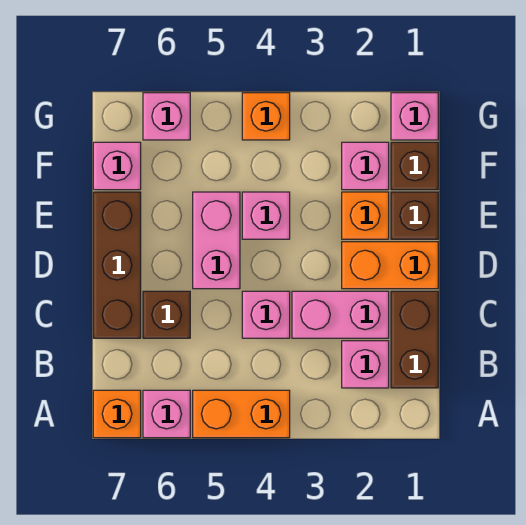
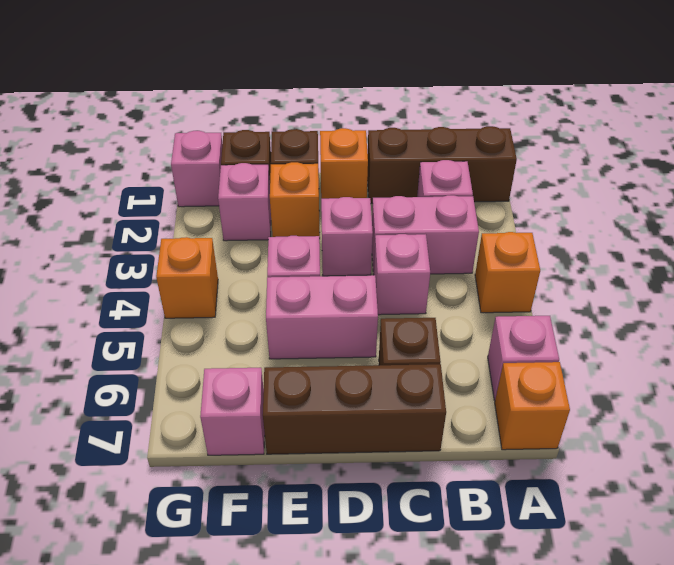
orange brick A4:A5 level 1 -> orange brick A4 level 1
brown brick B1:C1 level 1 -> brown brick A1:C1 level 1
pink brick C2:C3 level 1 -> pink brick B3:C3 level 1
orange brick D1:D2 level 1 -> orange brick D1 level 1
pink brick G6 level 1 -> pink brick D3 level 1

